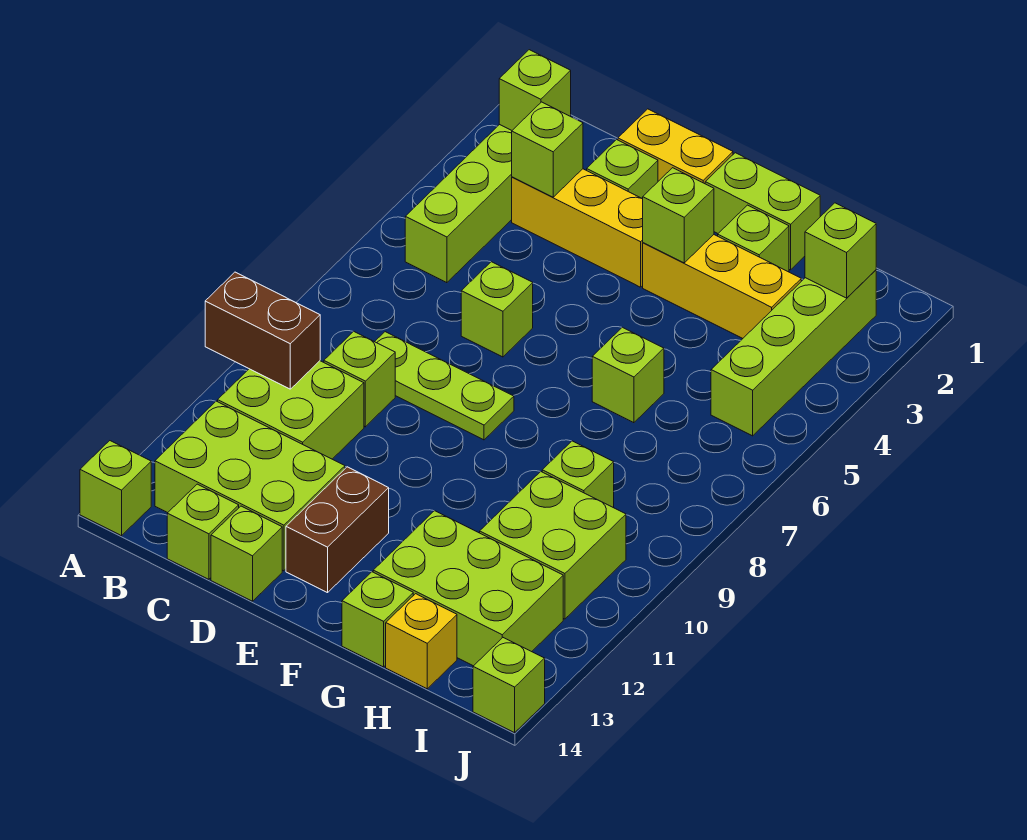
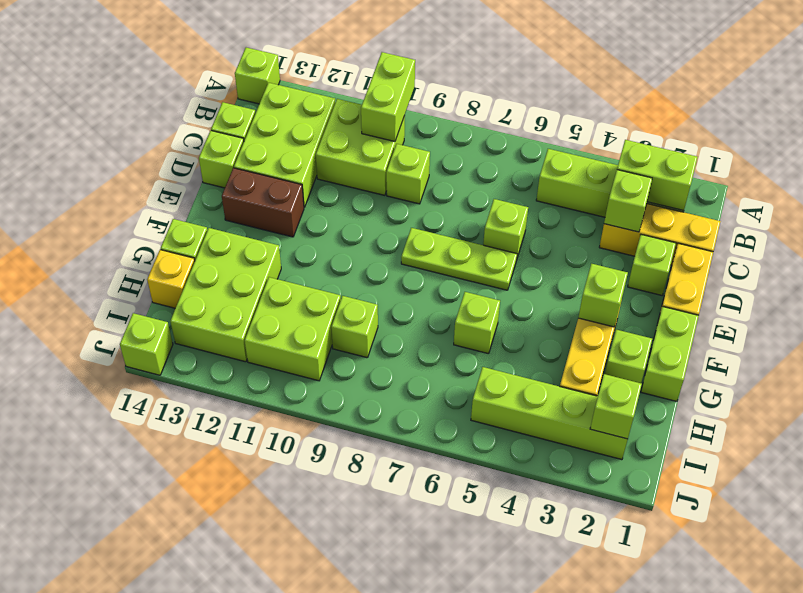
brown brick A10:B10 level 2 -> lime brick A10:B10 level 2
lime brick B2 level 2 -> lime brick B2:B3 level 2
yellow brick C3:E3 level 1 -> yellow brick C1:C3 level 1
lime plate C8:E8 level 1 -> lime plate E6:E8 level 1

